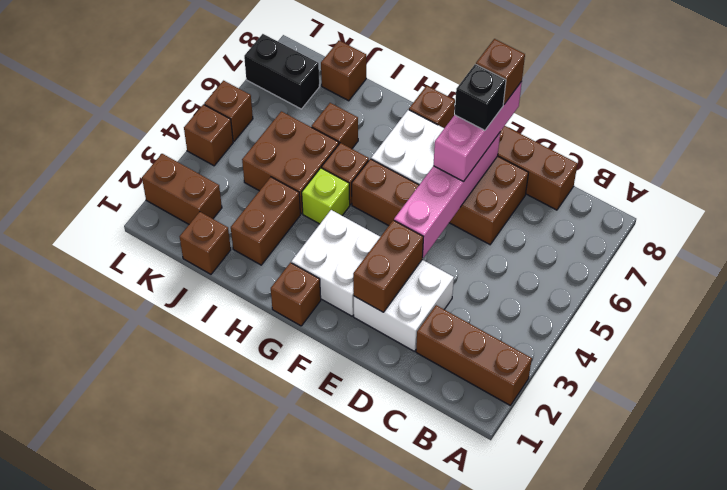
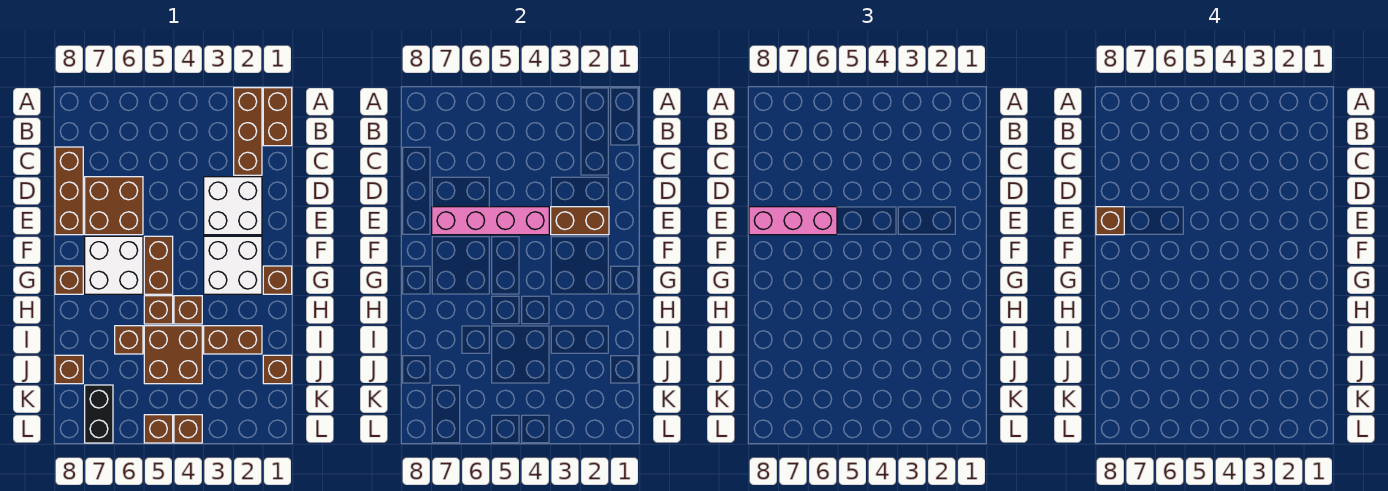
black brick E7 level 4 -> none
lime brick H4 level 1 -> brown brick H4 level 1
brown brick K2:L2 level 1 -> brown brick A1:B1 level 1

